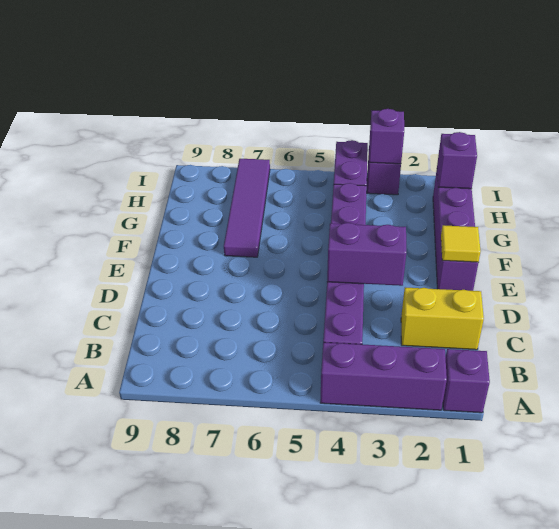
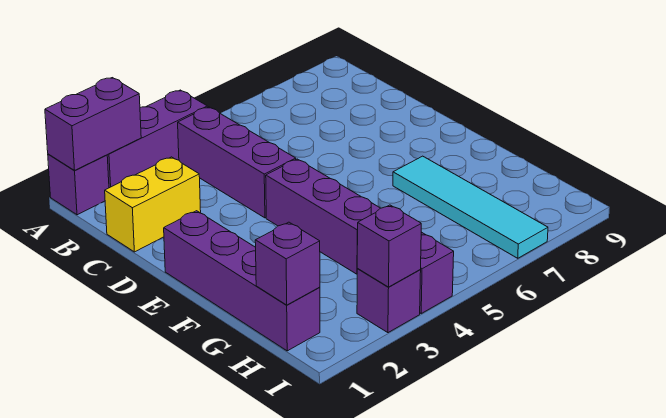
purple brick D3:D4 level 2 -> purple brick A1:A2 level 2
yellow tile E1 level 2 -> none
purple tile F7:I7 level 1 -> cyan tile F7:I7 level 1

